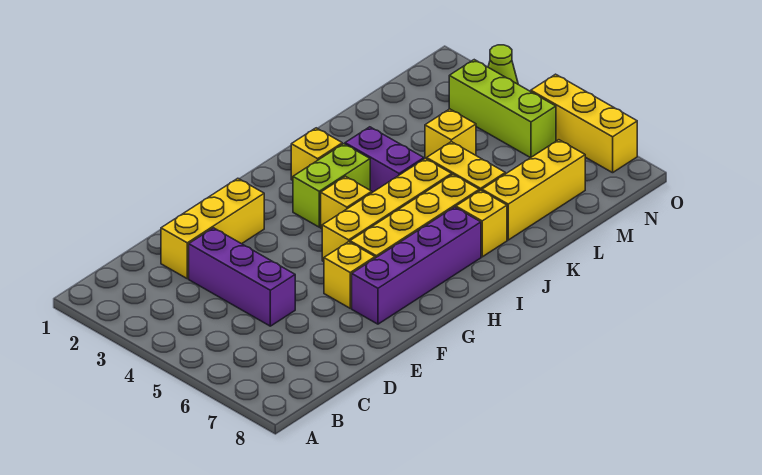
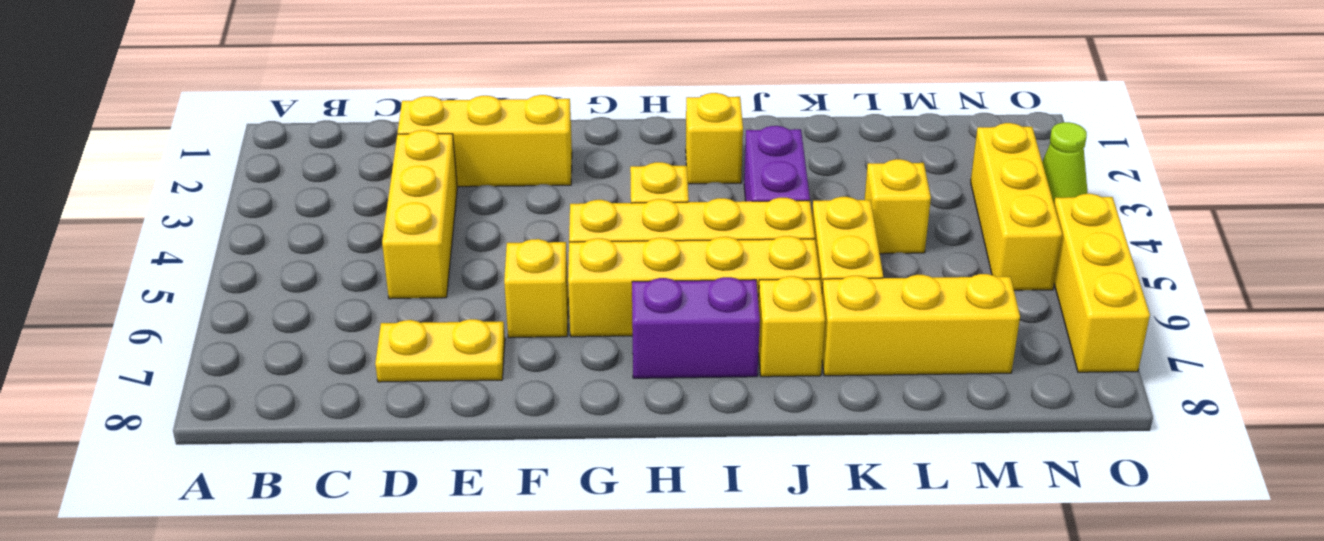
purple brick D3:D5 level 1 -> yellow brick D3:D5 level 1
none -> yellow plate D7:E7 level 1
purple brick F7:I7 level 1 -> purple brick H7:I7 level 1
lime brick H3:I3 level 1 -> none
lime brick N3:N5 level 1 -> yellow brick N3:N5 level 1

